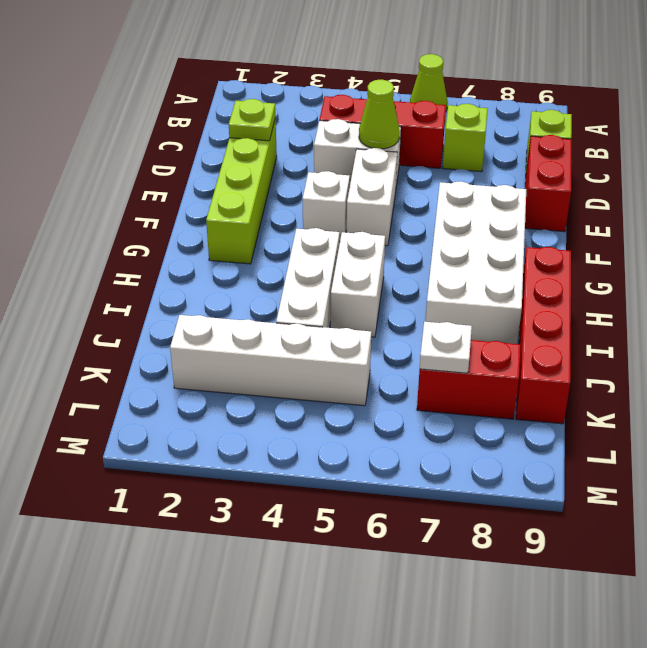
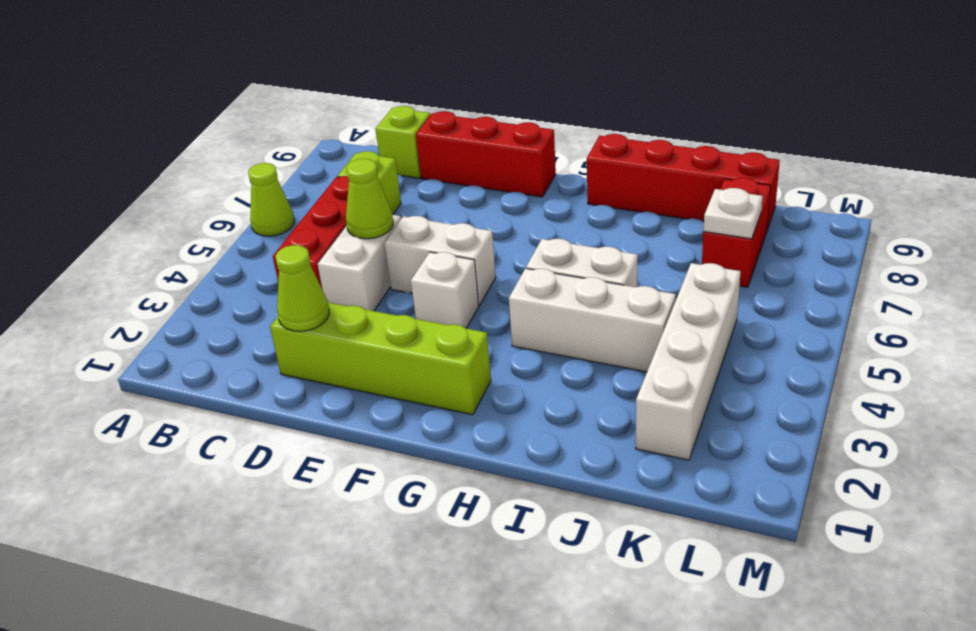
lime plate D2 level 2 -> lime cone D2 level 2
red brick D9:E9 level 1 -> red brick D9:F9 level 1
white brick F7:I8 level 1 -> none

